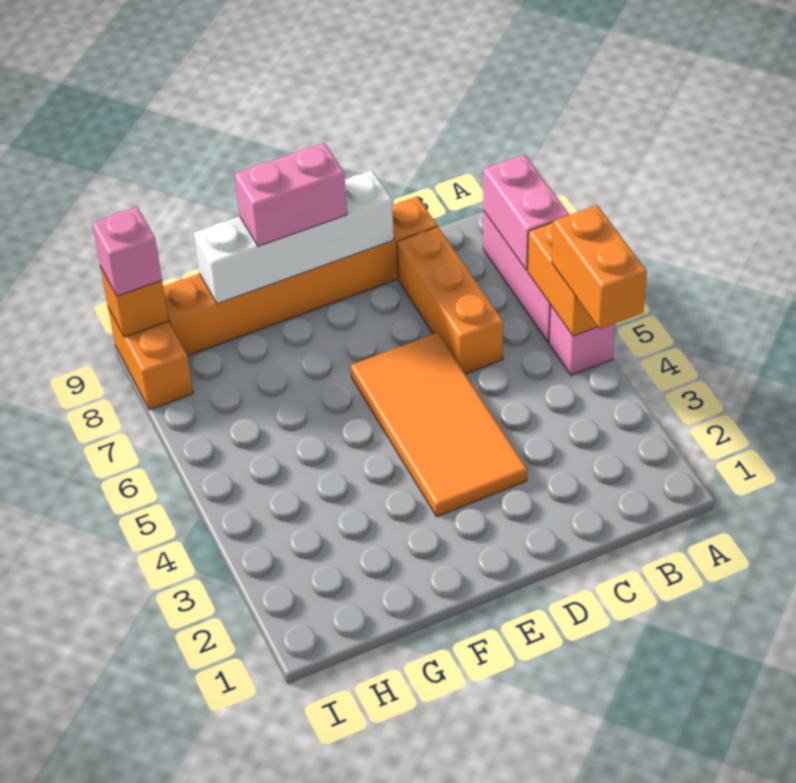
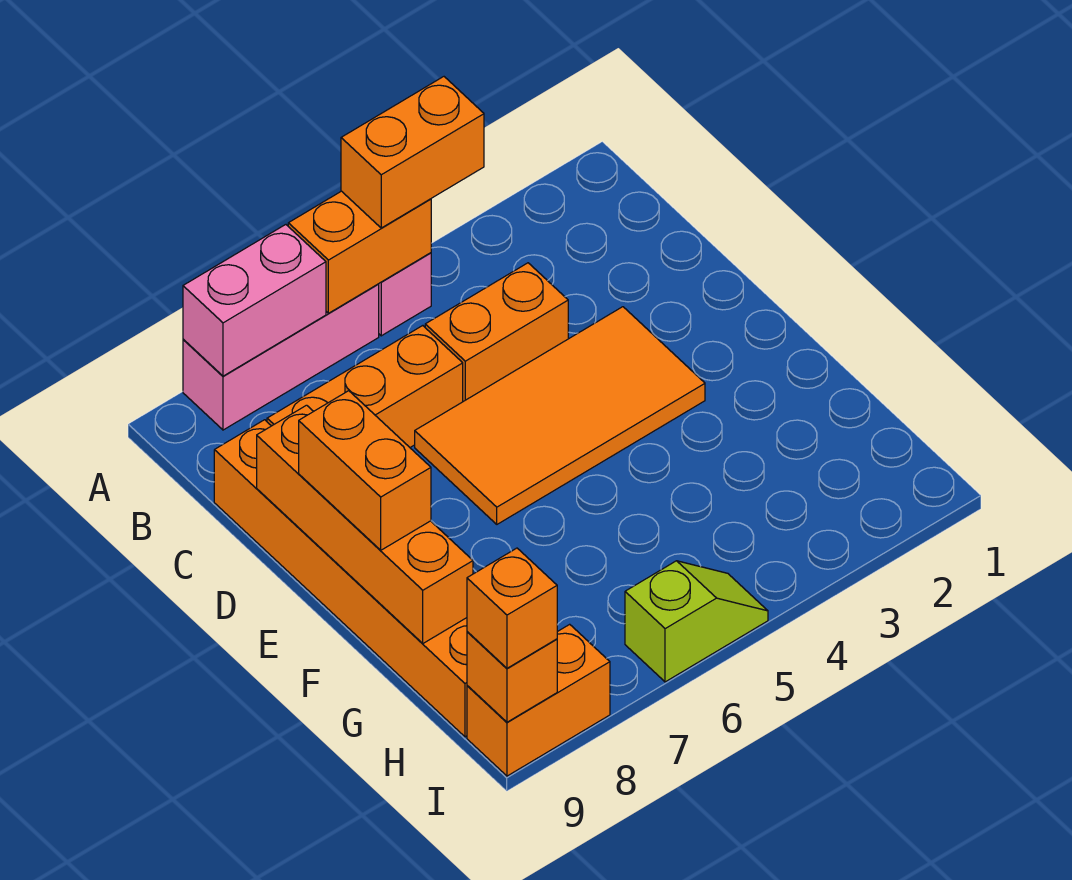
none -> orange brick C4:C5 level 1
white brick D9:G9 level 2 -> orange brick D9:G9 level 2
pink brick E9:F9 level 3 -> orange brick E9:F9 level 3
none -> lime slope I5:I6 level 1 top 6
pink brick I9 level 3 -> orange brick I9 level 3

